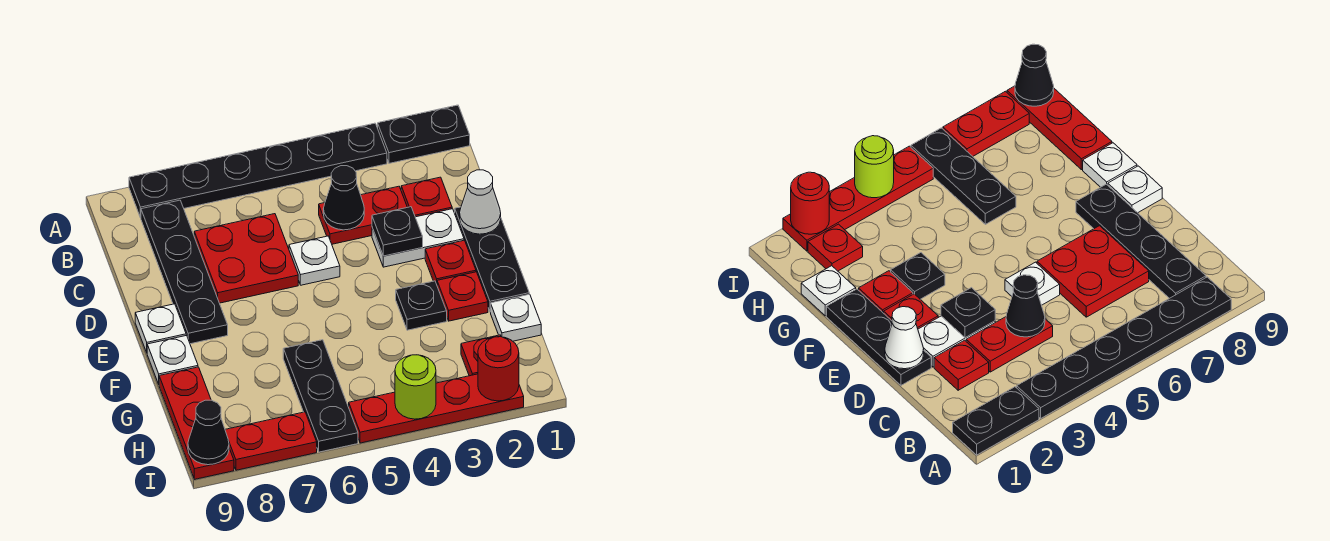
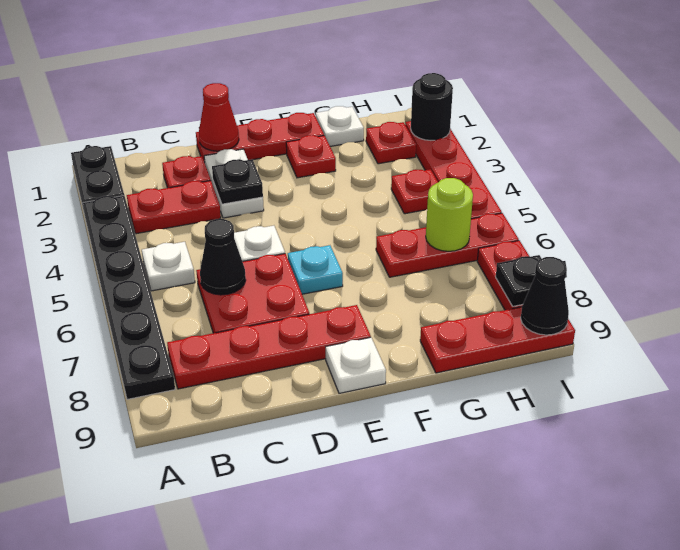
black plate B8:E8 level 1 -> red plate B8:E8 level 1
red plate C3:C4 level 1 -> red plate B3:C3 level 1
black cone C4 level 2 -> black cone C6 level 2
black plate D1:F1 level 1 -> red plate D1:F1 level 1
white cone D1 level 2 -> red cone D1 level 2
red plate E2 level 1 -> red plate H4 level 1
none -> cyan plate E6 level 1
black plate F3 level 1 -> black plate I8 level 2
white plate F9 level 1 -> white plate B5 level 1
black plate G6:I6 level 1 -> red plate G6:I6 level 1
red round brick I2 level 2 -> black round brick I2 level 2
lime round brick I4 level 2 -> lime round brick H6 level 2

